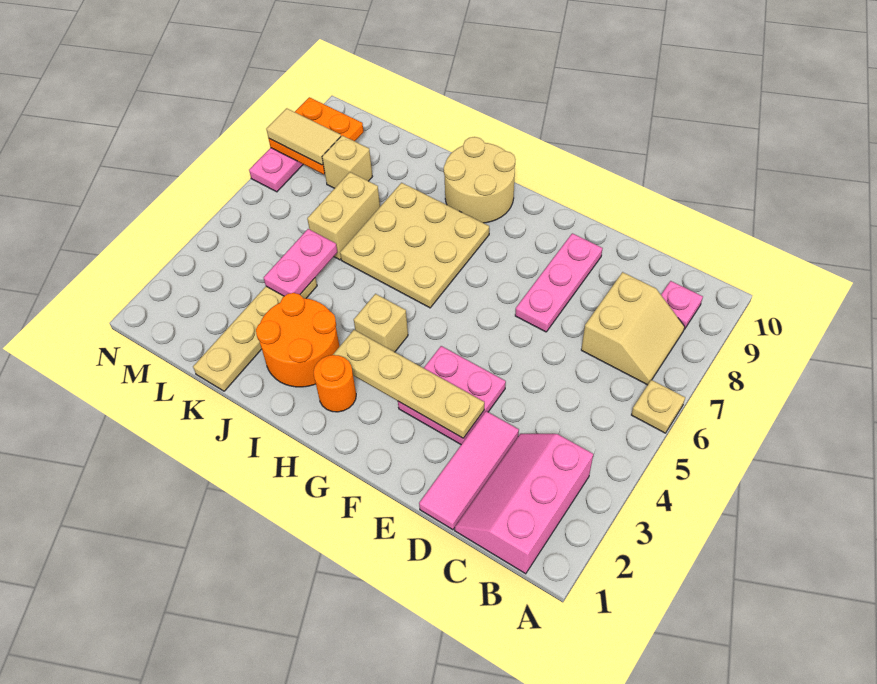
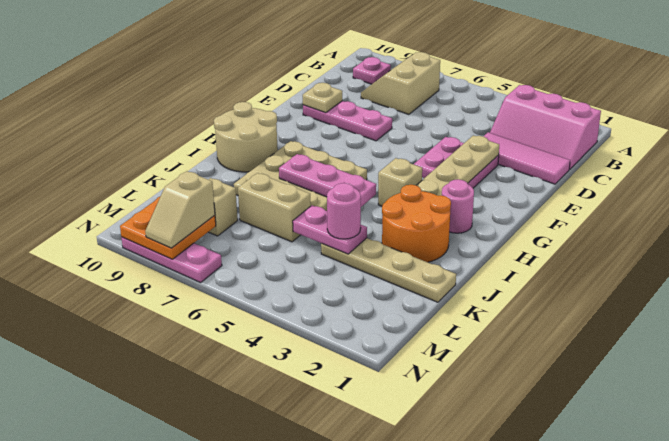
tan plate A6 level 1 -> tan plate E9 level 2
tan slope B7:C8 level 1 top C -> tan slope B7:C8 level 1 top 7
orange round brick H2 level 1 -> pink round brick H2 level 1
none -> pink plate I5:I7 level 2
none -> pink round brick K4 level 3
tan tile M8:N8 level 3 -> tan slope M8:N8 level 3 top M

